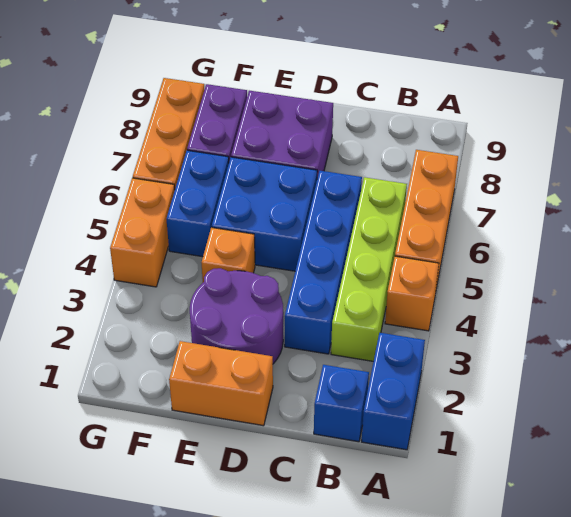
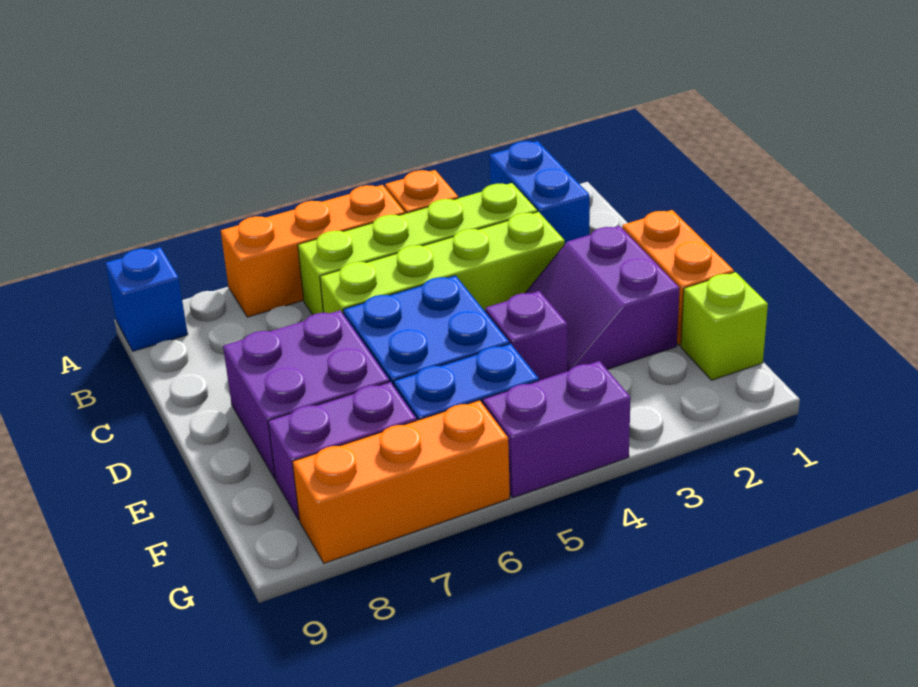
blue brick A1:A2 level 1 -> blue brick A2:B2 level 1
blue brick B1 level 1 -> blue brick A9 level 1
blue brick C3:C6 level 1 -> lime brick C3:C6 level 1
purple round brick D2:E3 level 1 -> purple slope D2:E3 level 1 top 2
orange brick E4 level 1 -> purple brick E4 level 1
none -> lime brick F1 level 1
orange brick G4:G5 level 1 -> purple brick G4:G5 level 1

